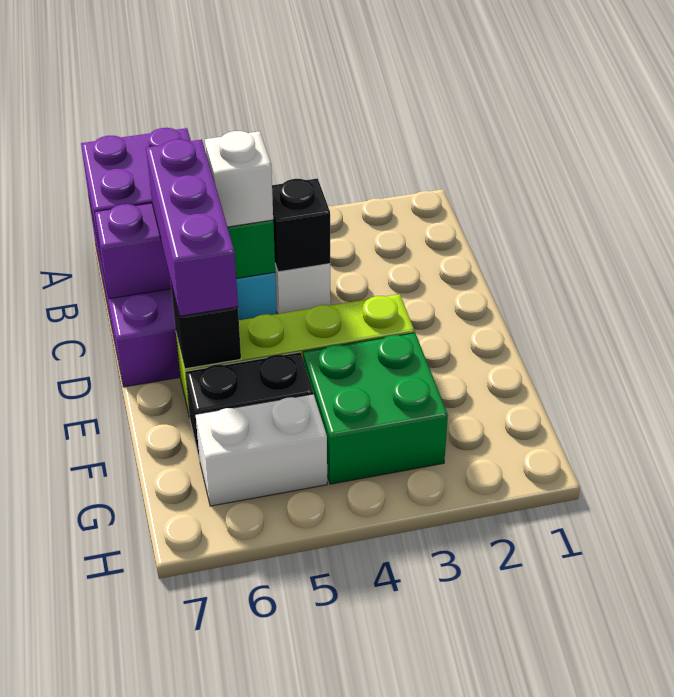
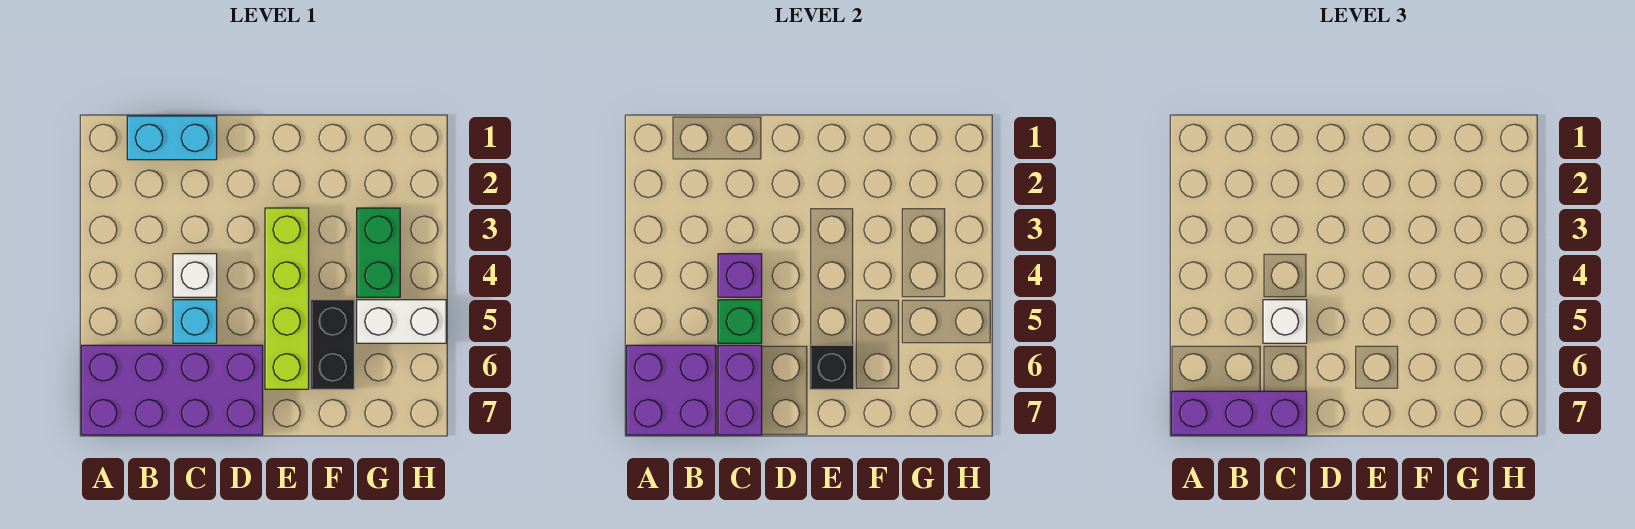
none -> cyan brick B1:C1 level 1
black brick C4 level 2 -> purple brick C4 level 2
purple brick C6:E6 level 3 -> purple brick A7:C7 level 3
green brick F3:G4 level 1 -> green brick G3:G4 level 1
white brick G5:G6 level 1 -> white brick G5:H5 level 1

